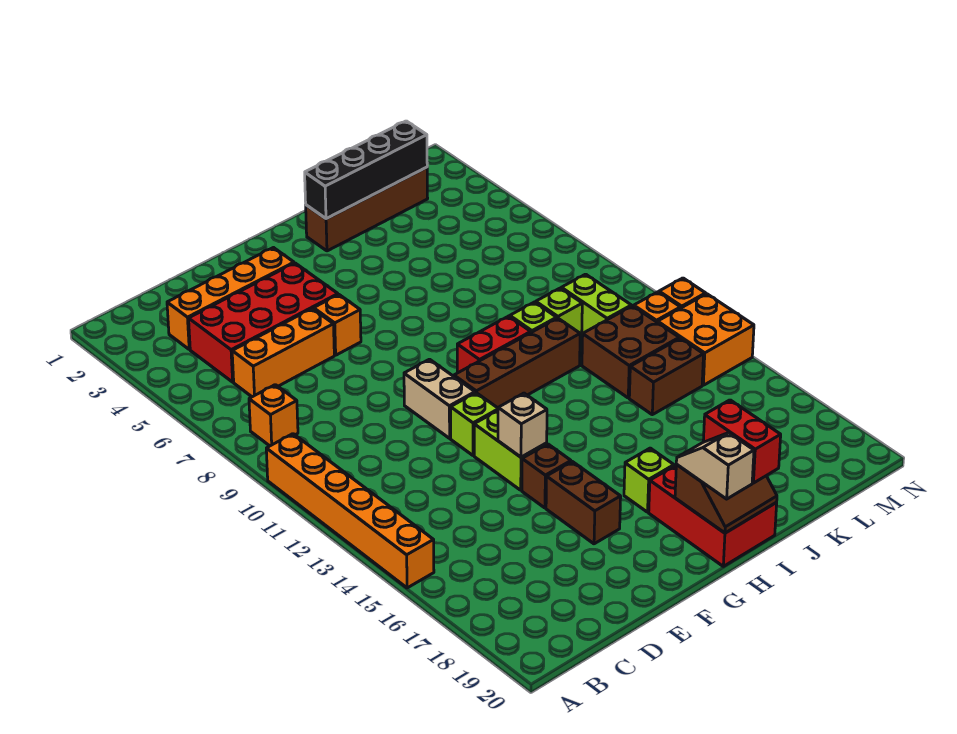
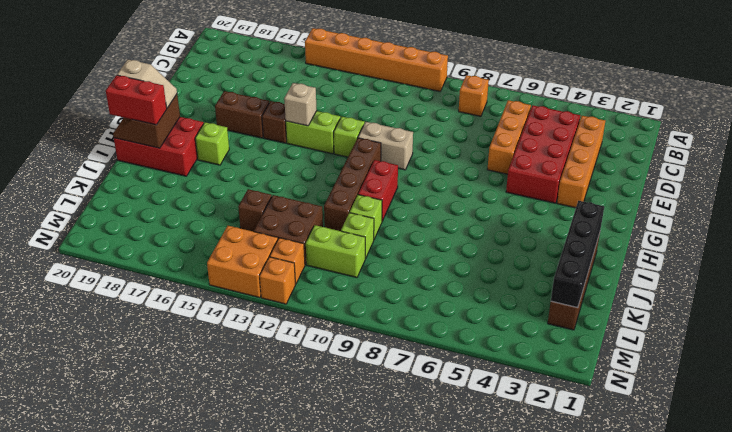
orange brick F6 level 1 -> none
brown brick K14:L14 level 1 -> brown brick K14 level 1

